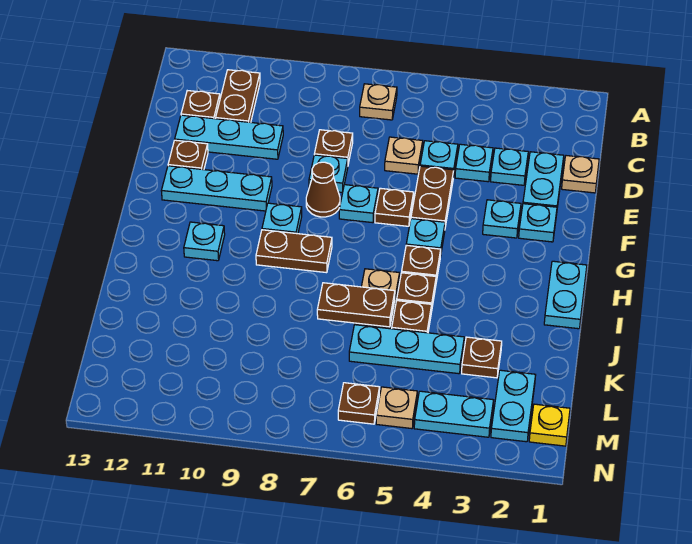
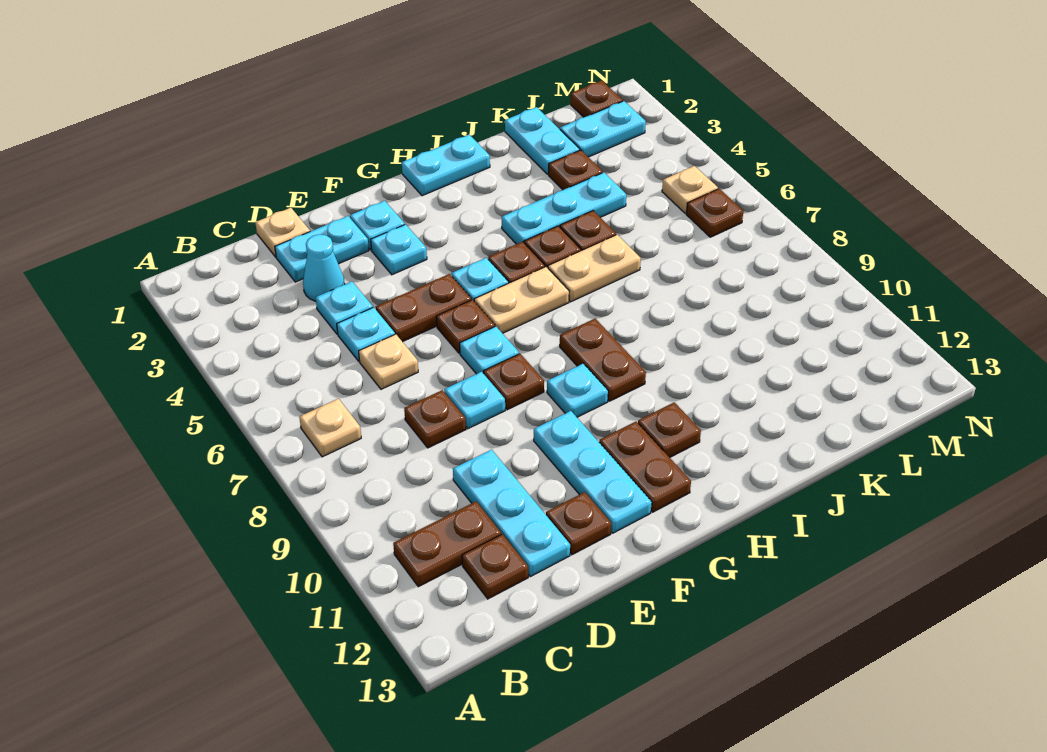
cyan plate D3 level 1 -> cyan cone D3 level 1
brown cone F8 level 1 -> brown plate F8 level 1
none -> tan plate G6:H6 level 1
cyan plate H11 level 1 -> brown plate H11 level 1
brown plate J6:J7 level 2 -> brown plate G11:G12 level 1
cyan plate K4:K6 level 1 -> cyan plate I4:K4 level 1
yellow plate M1 level 1 -> brown plate M1 level 1
cyan plate M3:M4 level 1 -> cyan plate K1:K2 level 1

